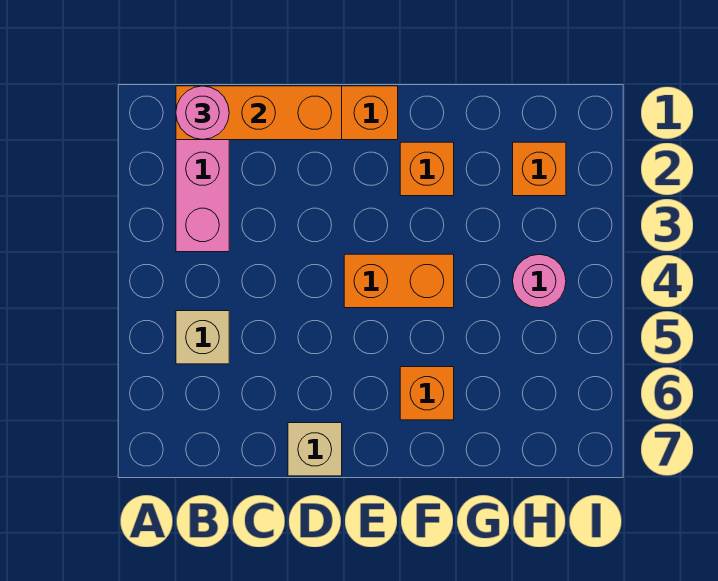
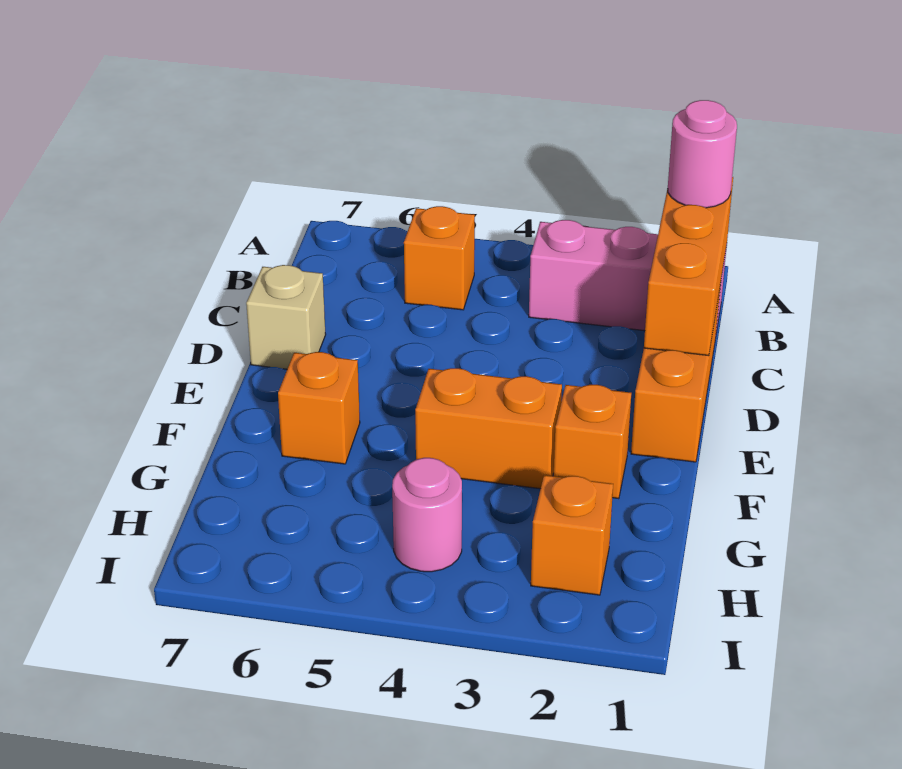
tan brick B5 level 1 -> orange brick B5 level 1
orange brick E4:F4 level 1 -> orange brick F3:F4 level 1

